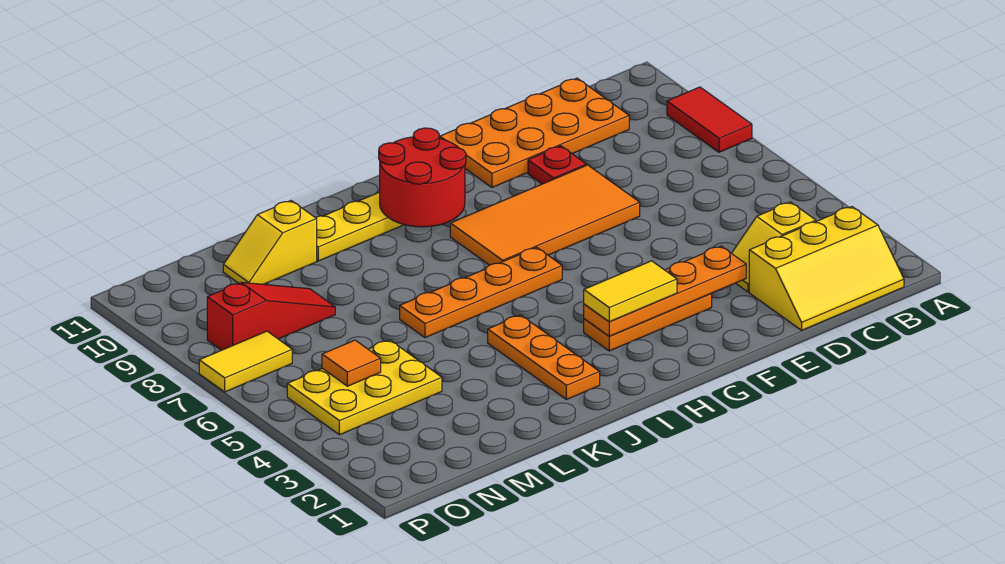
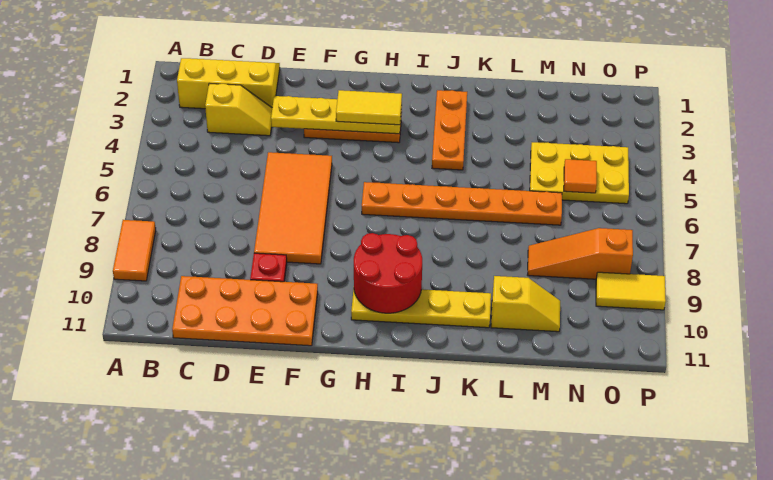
red tile A8:A9 level 1 -> orange tile A8:A9 level 1
orange plate E3:H3 level 2 -> yellow plate E3:H3 level 2
orange tile E7:H8 level 1 -> orange tile E5:F8 level 1
orange plate H6:K6 level 1 -> orange plate H6:M6 level 1
red slope M8:O8 level 1 top O -> orange slope M8:O8 level 1 top O
yellow tile O7:P7 level 1 -> yellow tile O9:P9 level 1

